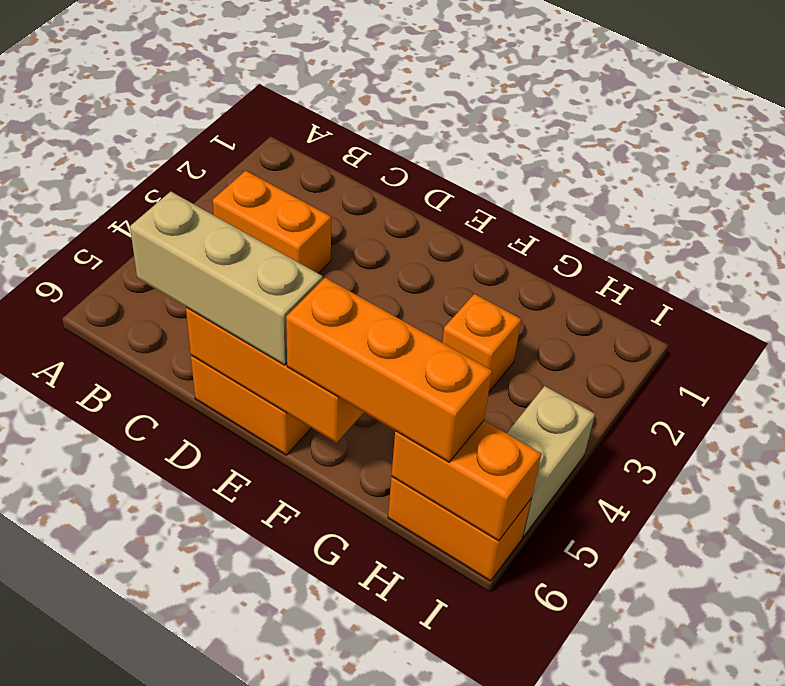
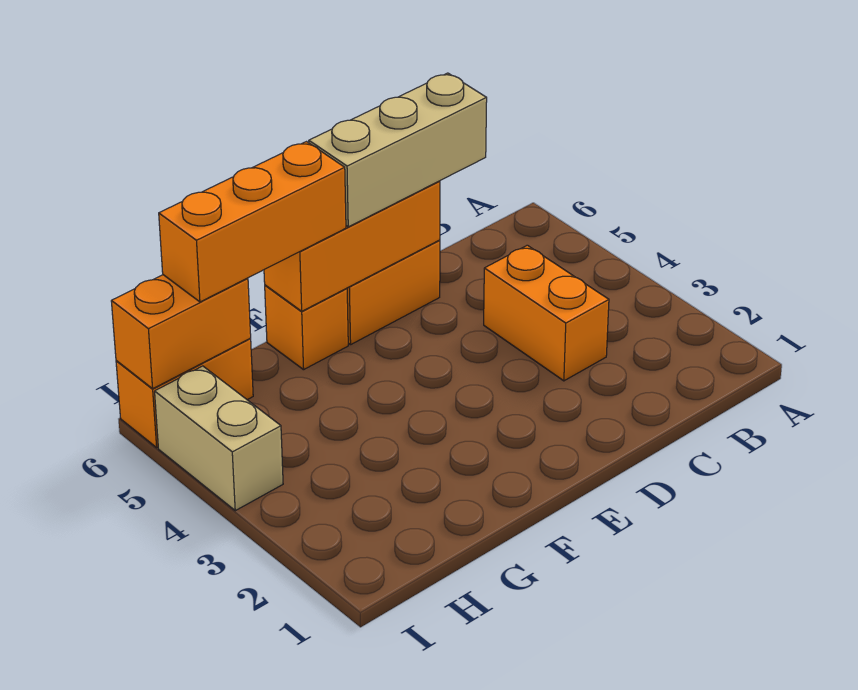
orange brick B3:C3 level 1 -> orange brick C3:C4 level 1
orange brick G3 level 1 -> orange brick F6 level 1

